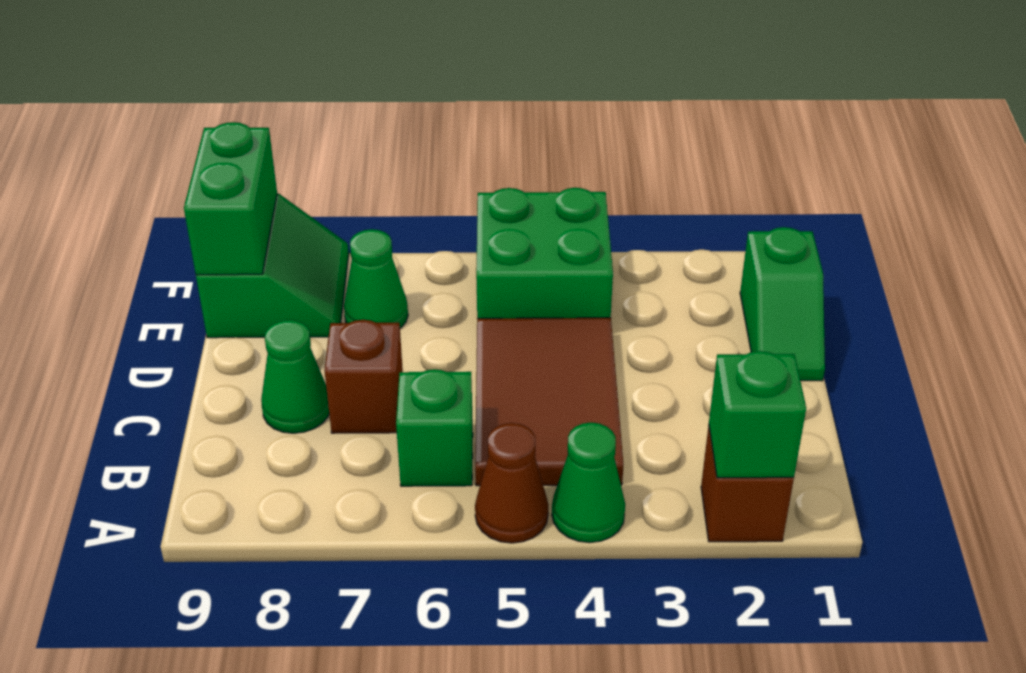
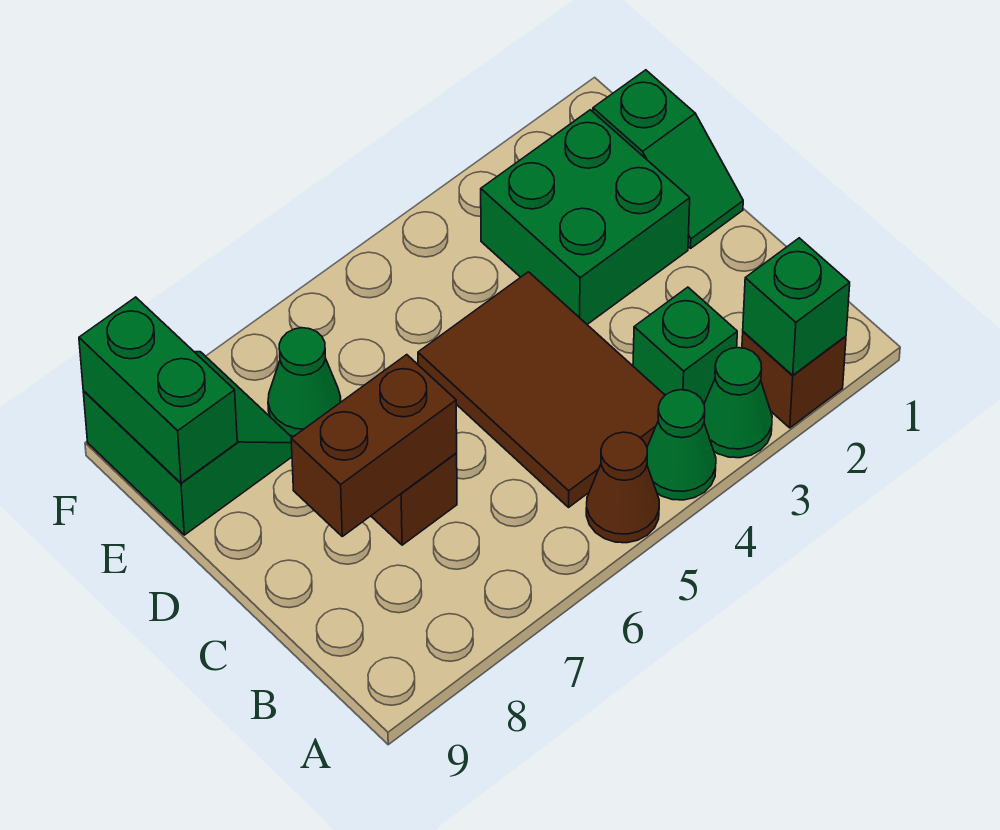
green brick B6 level 1 -> green brick B3 level 1
none -> brown brick C7:C8 level 2
green cone C8 level 1 -> green cone A3 level 1
green brick E4:F5 level 1 -> green brick D2:E3 level 1

